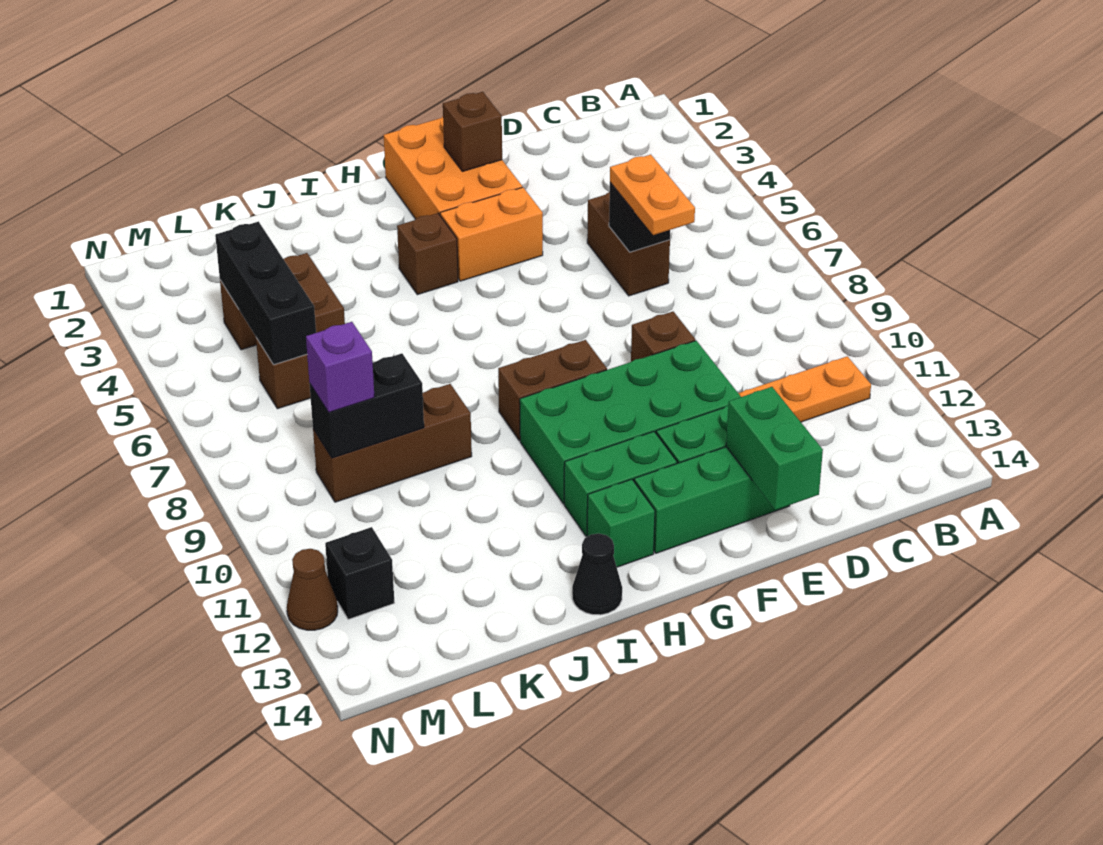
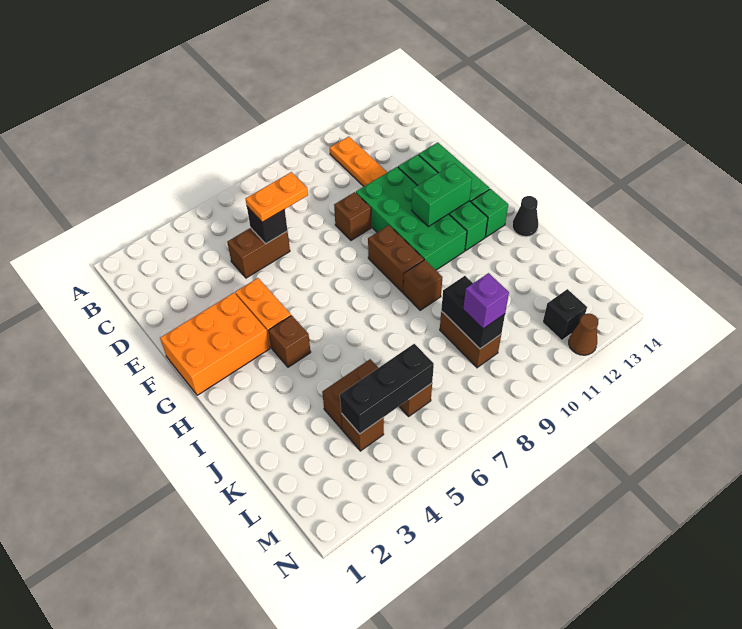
green brick E13:E14 level 2 -> green brick G11:G12 level 2
brown brick F2 level 2 -> brown brick I9 level 1
brown brick J9:L9 level 1 -> brown brick K9:L9 level 1

